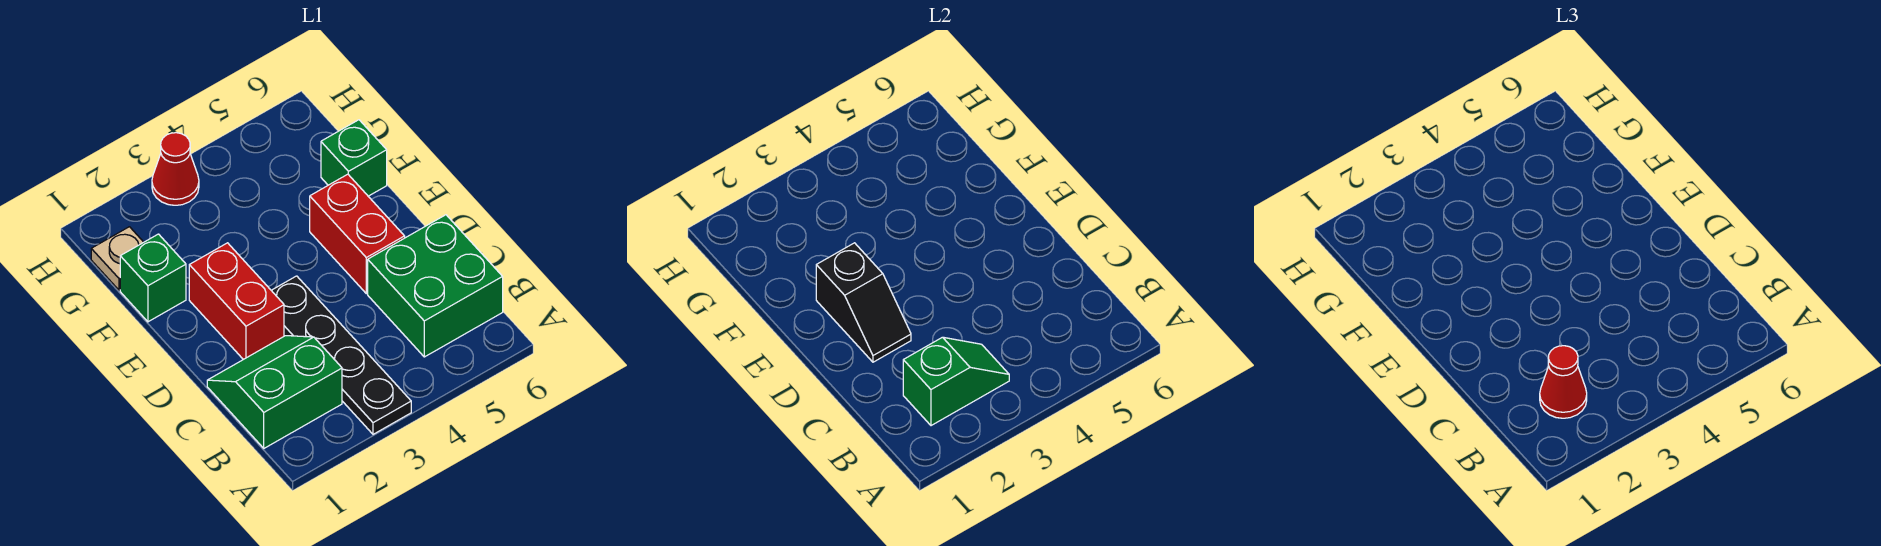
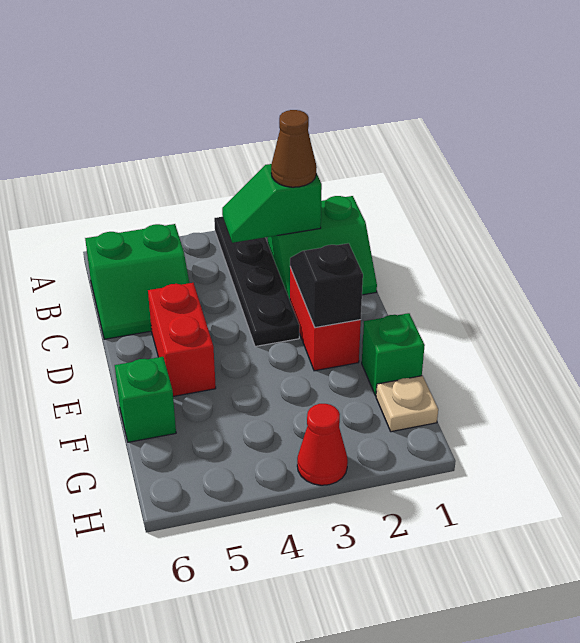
red cone B2 level 3 -> brown cone B2 level 3
green brick B5:C6 level 1 -> green slope B5:C6 level 1 top B

